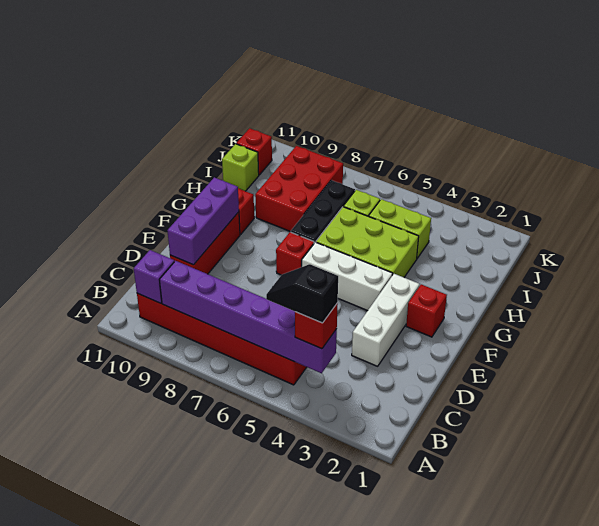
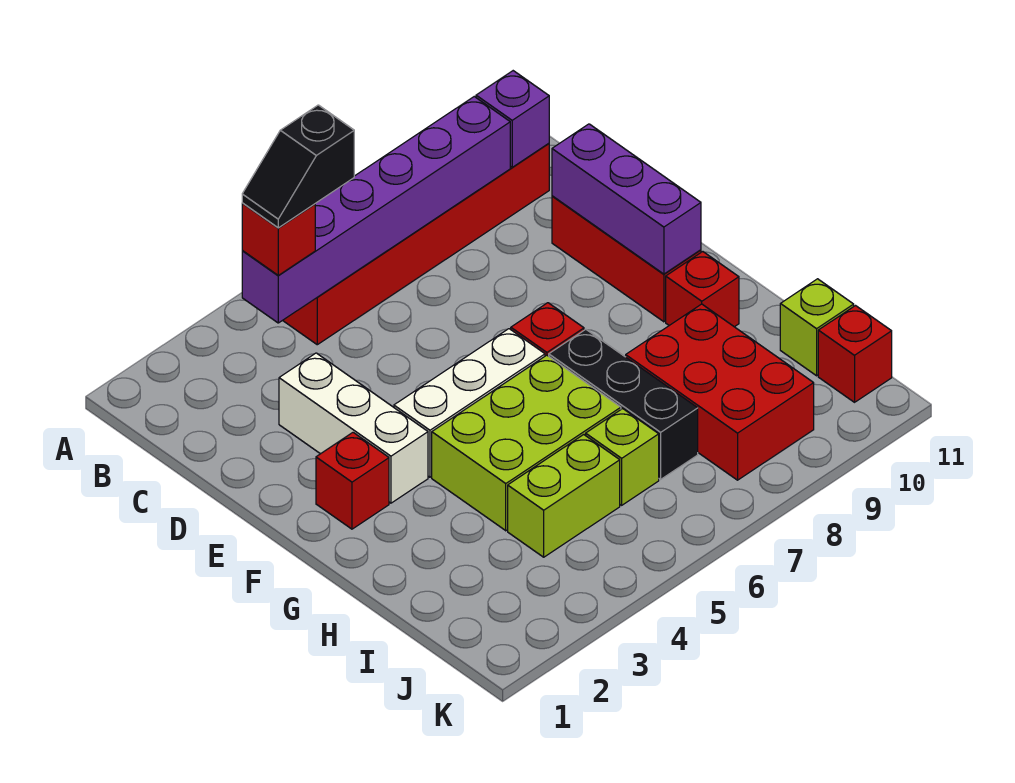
black slope B4:B5 level 4 top 4 -> black slope B4:B5 level 4 top 5

